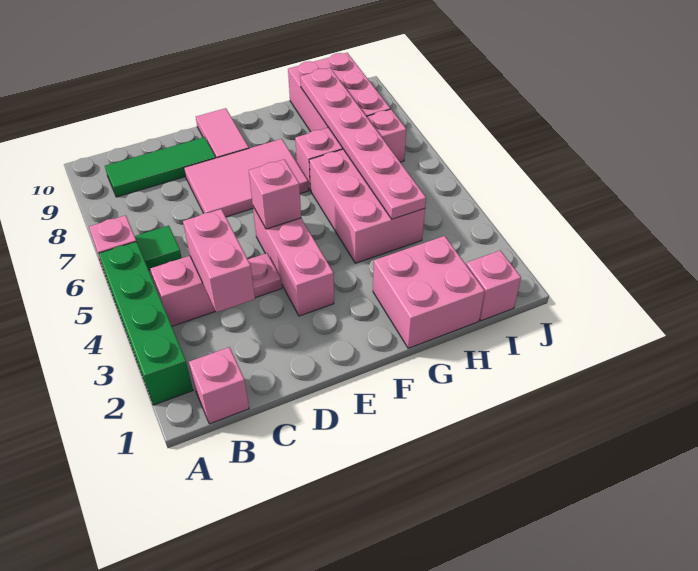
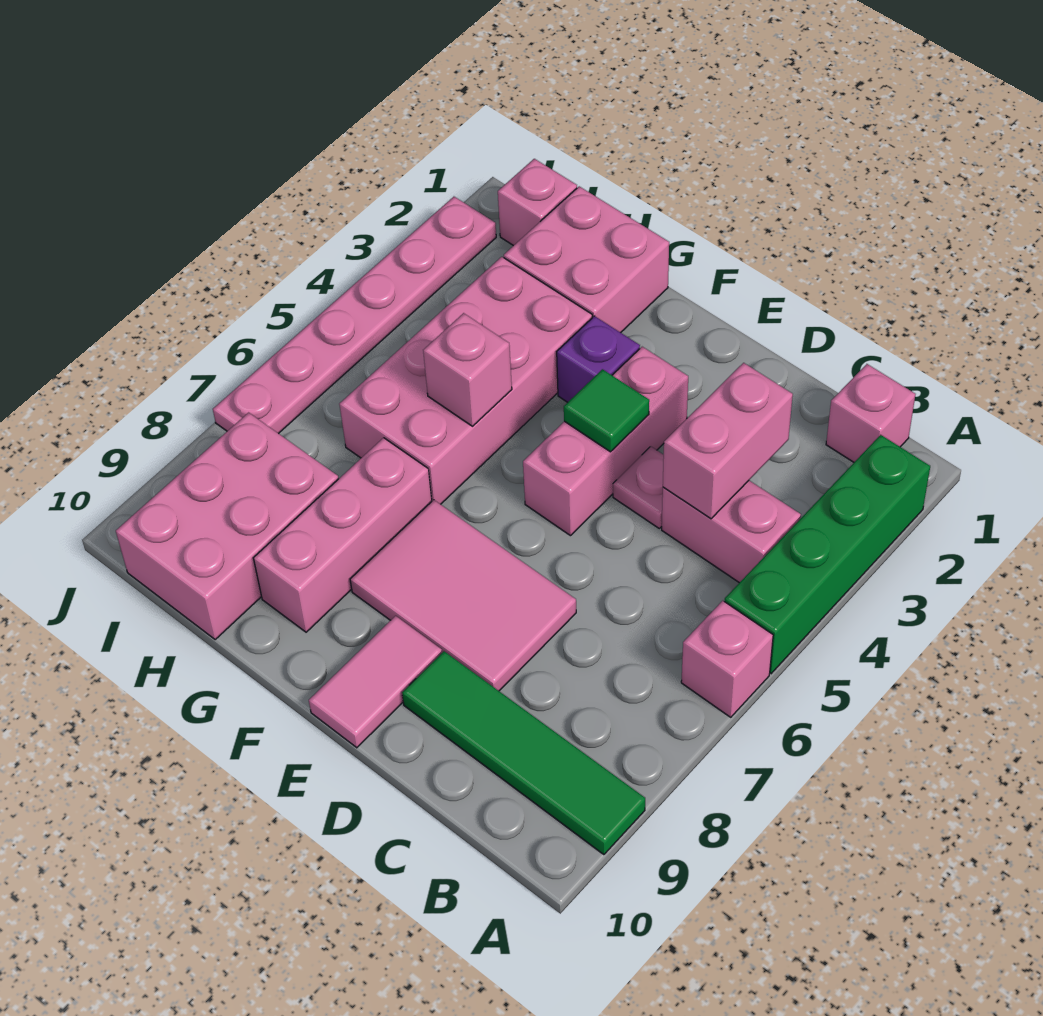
green tile B6 level 1 -> green tile E4 level 2
green tile B9:D9 level 1 -> green tile A9:D9 level 1
pink brick E5 level 2 -> pink brick G5 level 2
none -> purple brick F3 level 1
pink brick G4:H6 level 1 -> pink brick G3:H6 level 1
pink brick G7:I7 level 1 -> pink brick G7:G9 level 1
pink plate H4:H9 level 2 -> pink plate J2:J7 level 1

